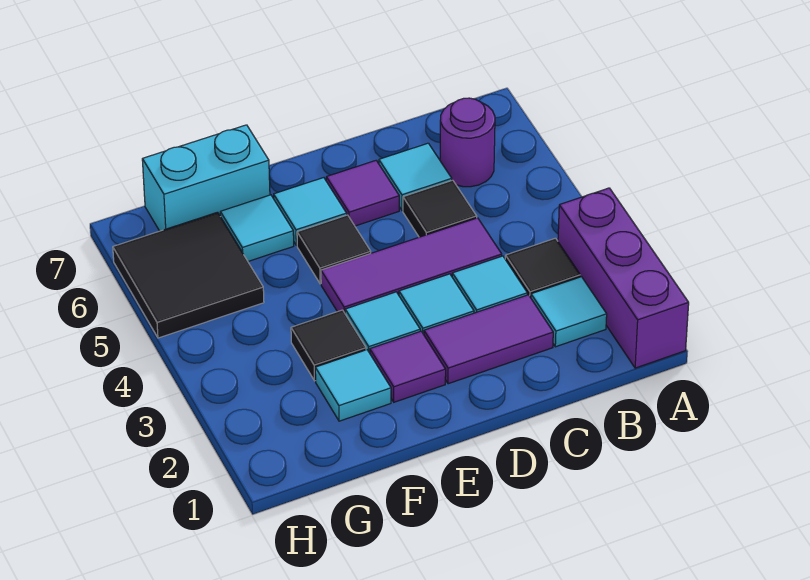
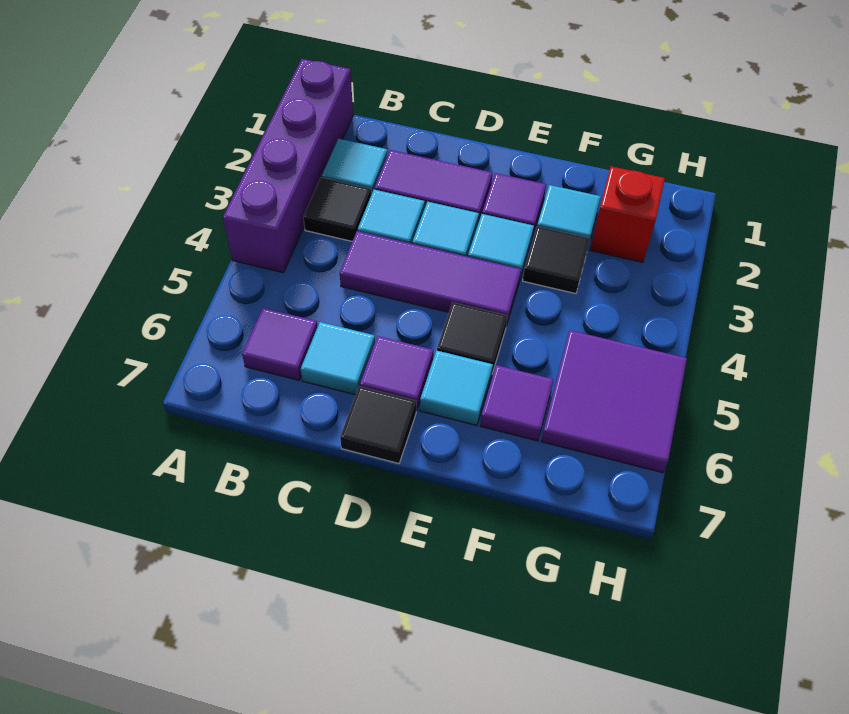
purple brick A1:A3 level 1 -> purple brick A1:A4 level 1
purple round brick B6 level 1 -> purple tile B6 level 1
black tile C5 level 1 -> black tile D7 level 1
cyan tile F6 level 1 -> purple tile F6 level 1
cyan brick F7:G7 level 1 -> none
none -> red brick G2 level 1
black tile G5:H6 level 1 -> purple tile G5:H6 level 1

